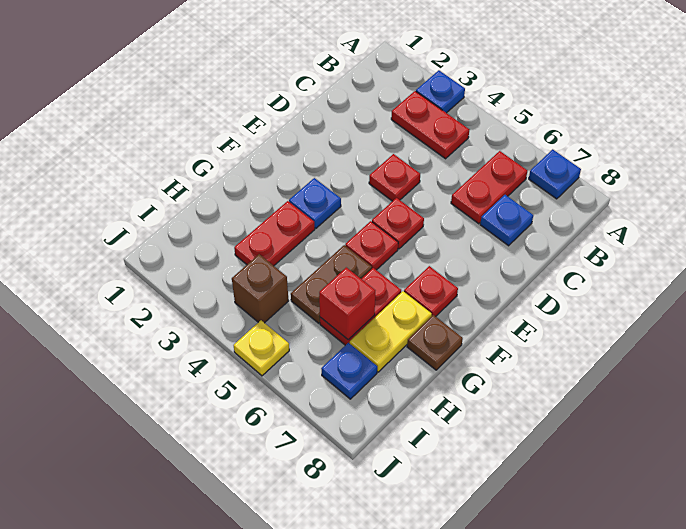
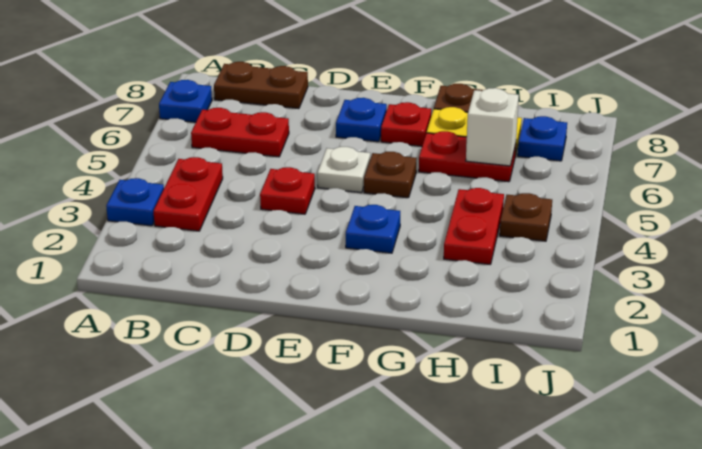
blue plate C7 level 1 -> blue plate E7 level 1
red plate E5 level 1 -> white plate E5 level 1
red plate F5 level 1 -> brown plate F5 level 1
red plate G3:H3 level 1 -> red plate H3:H4 level 1
brown plate G5:H5 level 1 -> brown plate B8:C8 level 1
red brick H6 level 2 -> white brick H6 level 2
brown brick I4 level 1 -> brown plate I4 level 1
yellow plate J5 level 1 -> none

